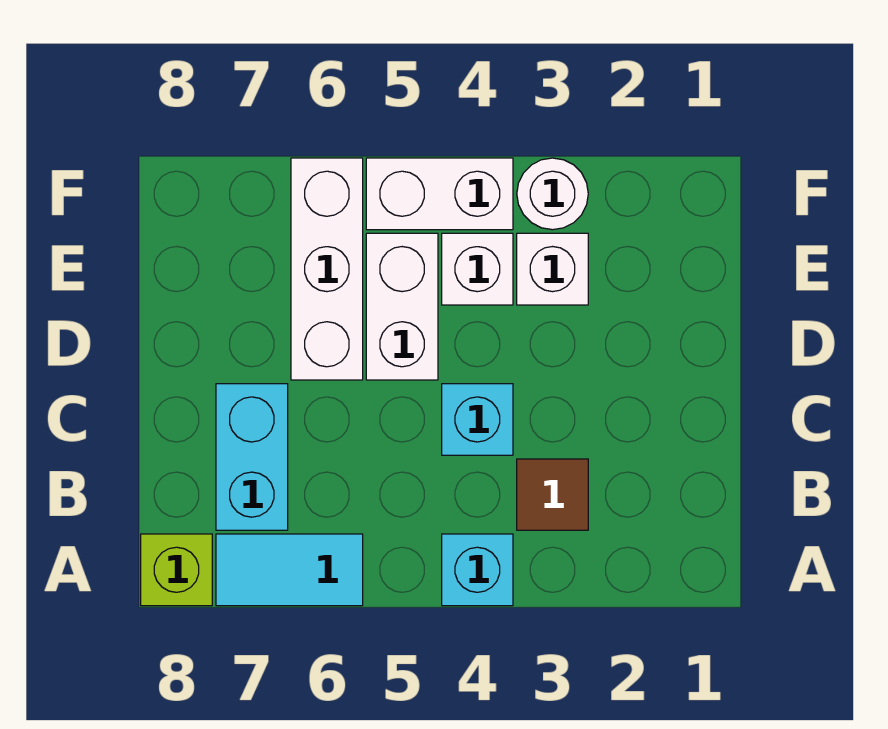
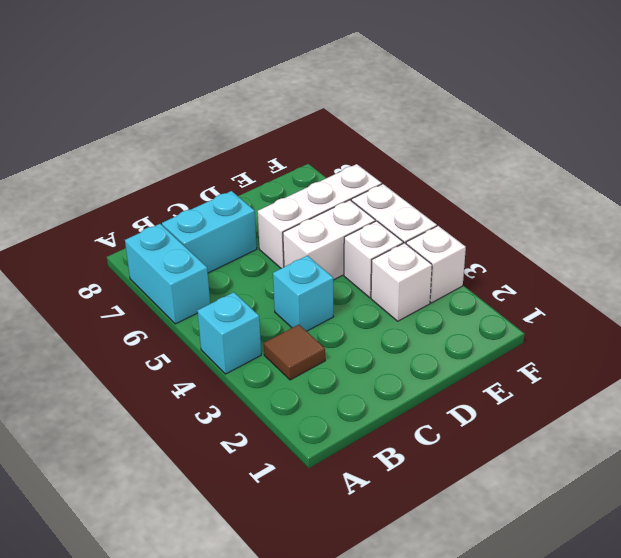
cyan tile A6:A7 level 1 -> cyan brick A6:A7 level 1
lime brick A8 level 1 -> none
white round brick F3 level 1 -> white brick F3 level 1

